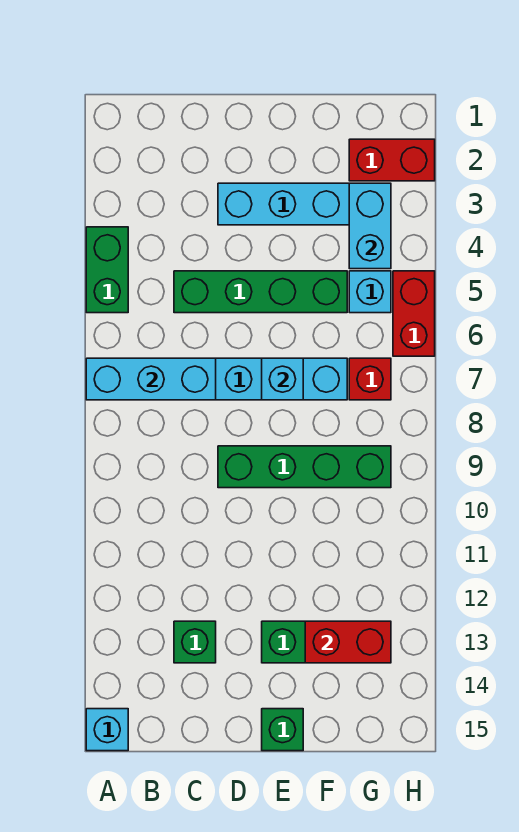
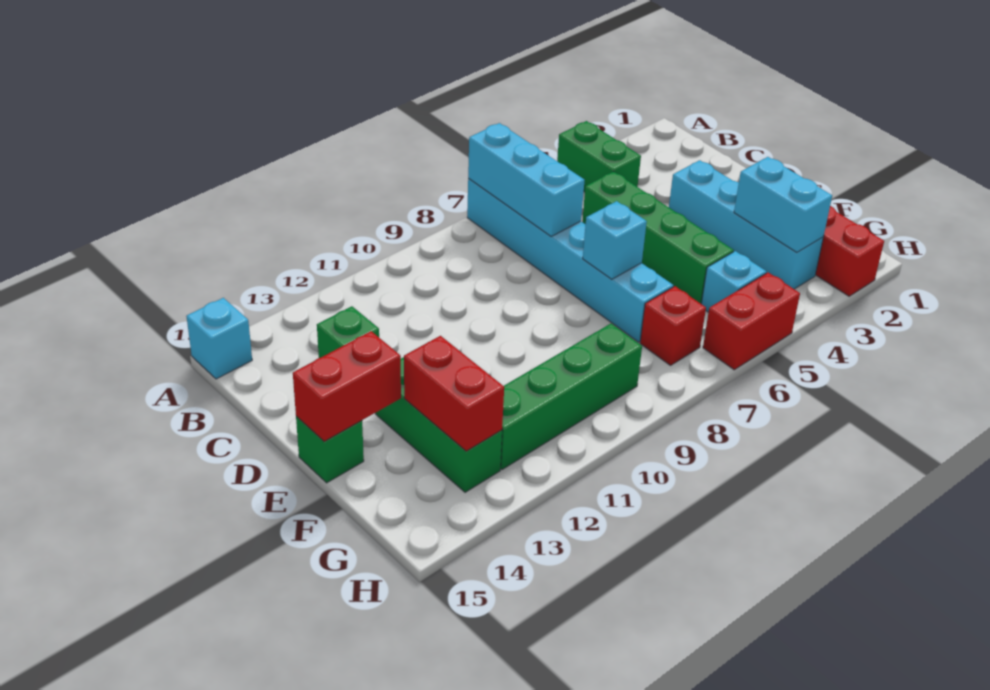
green brick A4:A5 level 1 -> green brick A4:B4 level 1
green brick D9:G9 level 1 -> green brick G9:G12 level 1
none -> red brick E14:E15 level 2
cyan brick G3:G4 level 2 -> cyan brick F3:G3 level 2

